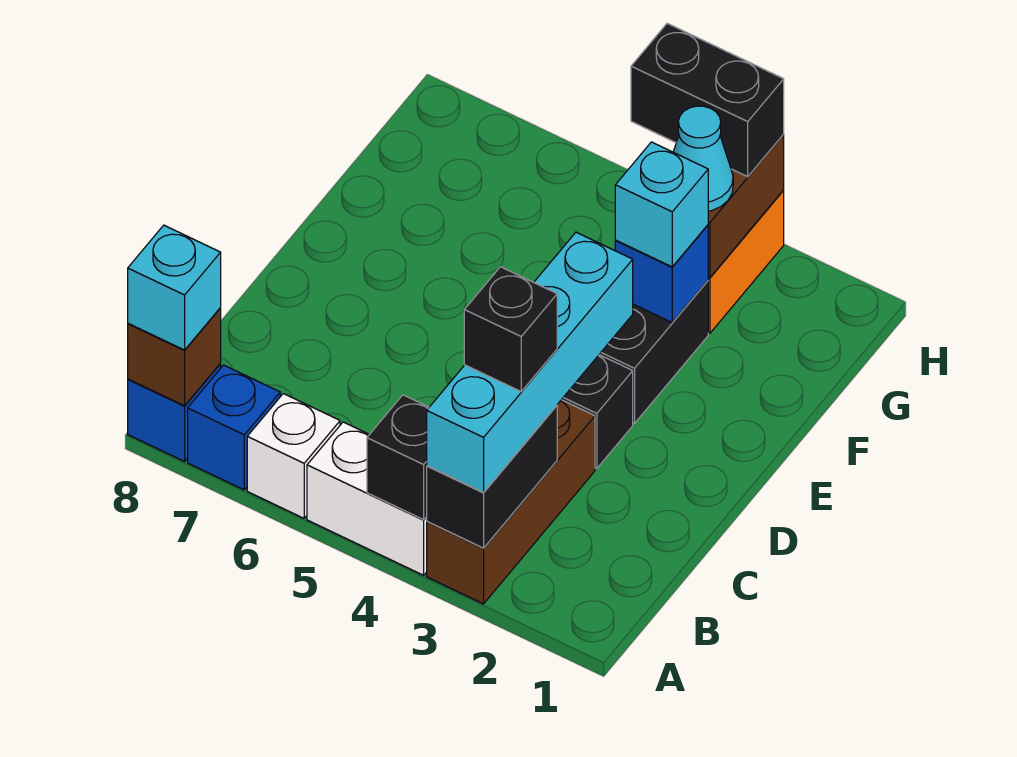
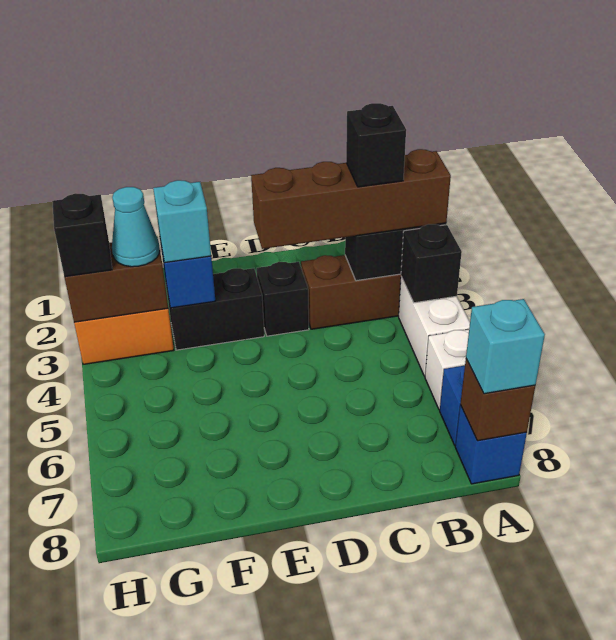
cyan brick A3:D3 level 3 -> brown brick A3:D3 level 3
black brick H3:H4 level 3 -> black brick H3 level 3

